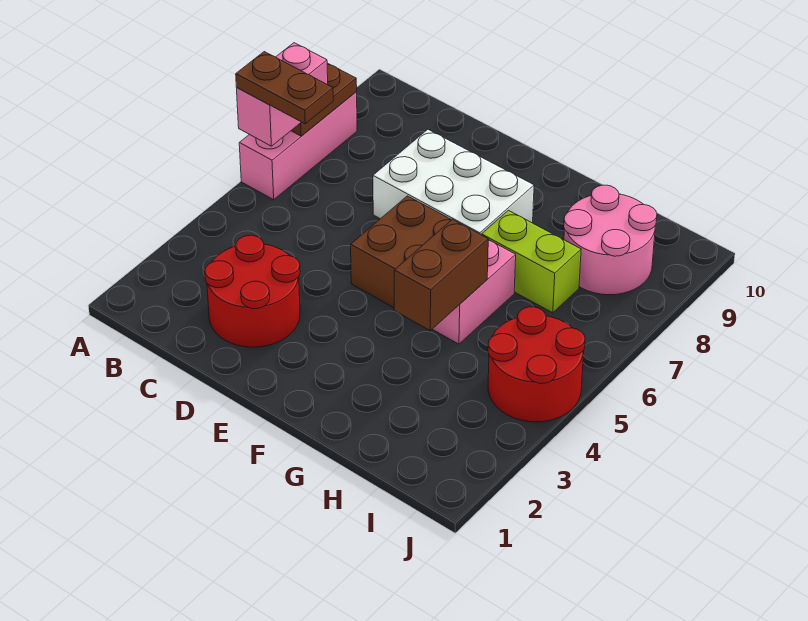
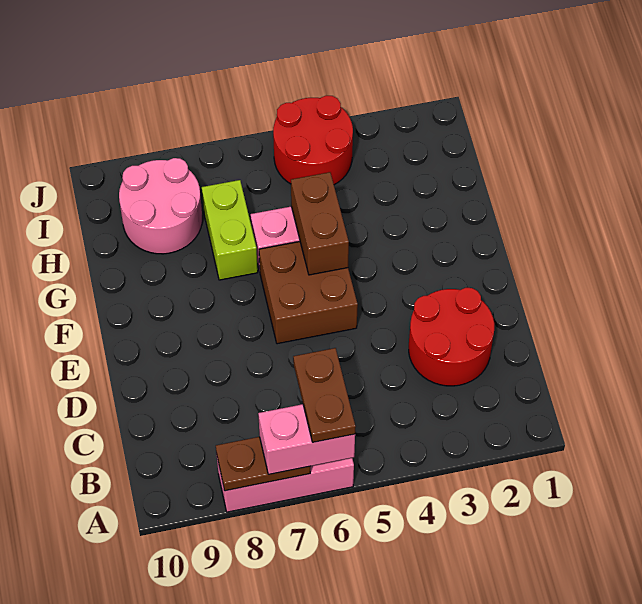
white brick D7:F8 level 1 -> none
brown brick G4:G5 level 2 -> brown brick F5:G5 level 2

